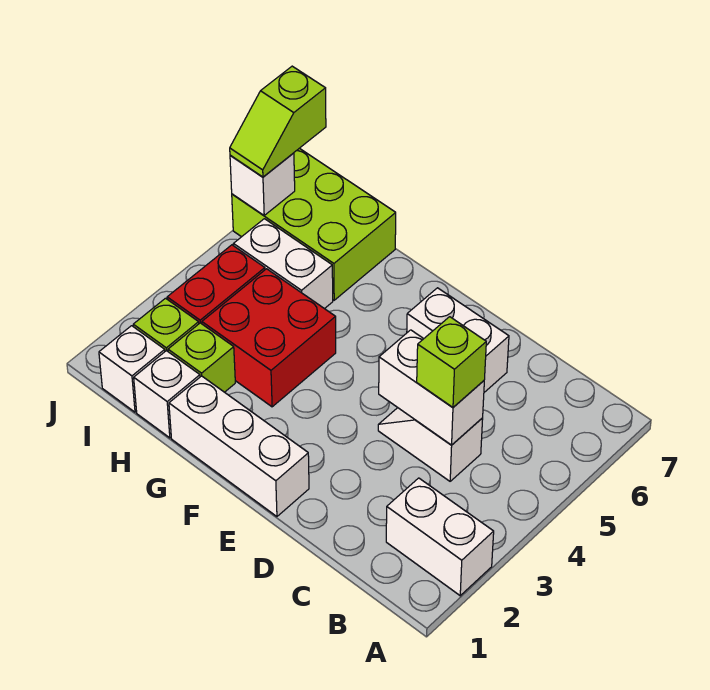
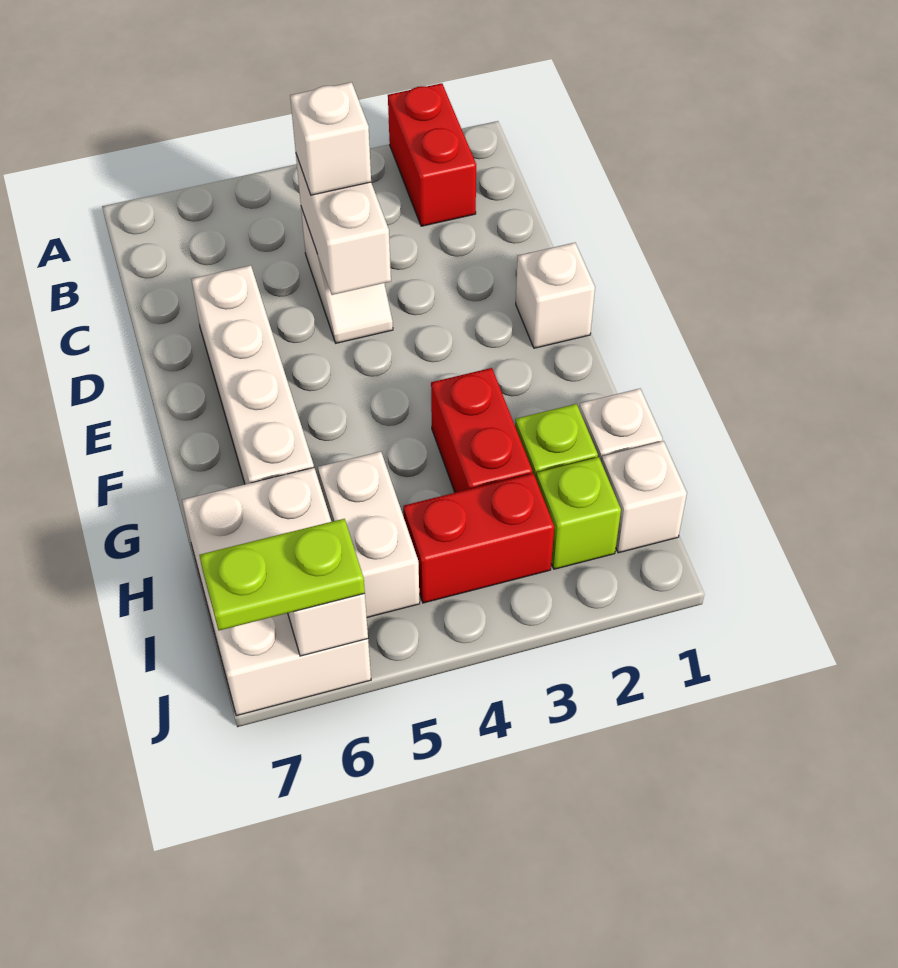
white brick A2:B2 level 1 -> red brick A2:B2 level 1
lime brick C4 level 3 -> white brick C4 level 3
white brick D6:E6 level 1 -> white brick D6:G6 level 1
white brick E1:G1 level 1 -> white brick E1 level 1
red brick G3:H4 level 1 -> red brick G3:H3 level 1
lime brick H6:J7 level 1 -> white brick H6:J7 level 1
lime slope J6:J7 level 3 top 7 -> lime plate J6:J7 level 3

